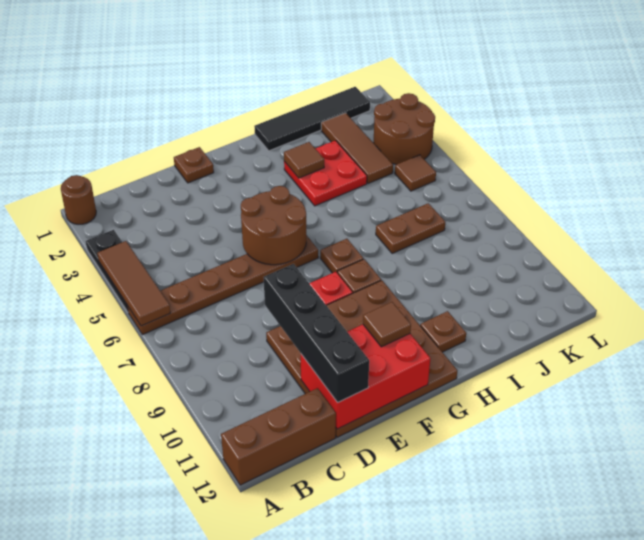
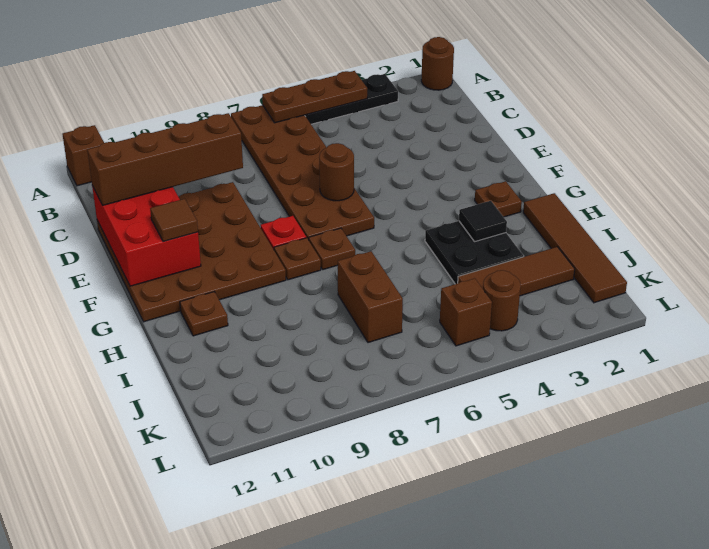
brown tile A4:A6 level 2 -> brown plate A4:A6 level 2
brown plate A6:F6 level 1 -> brown plate A6:F7 level 1
brown brick A12:C12 level 1 -> brown brick A12 level 1
black brick D9:D12 level 3 -> brown brick D9:D12 level 3
brown plate E1 level 1 -> brown plate G2 level 1
brown round brick E5:F6 level 2 -> brown round brick E6 level 2
black tile H1:K1 level 1 -> brown tile H1:K1 level 1
red plate H3:I4 level 1 -> black plate H3:I4 level 1
brown tile H3 level 2 -> black tile H3 level 2
brown plate I7:J7 level 1 -> brown brick I7:J7 level 1
brown round brick K3:L4 level 1 -> brown round brick K4 level 1
brown tile K5 level 1 -> brown brick K5 level 1

